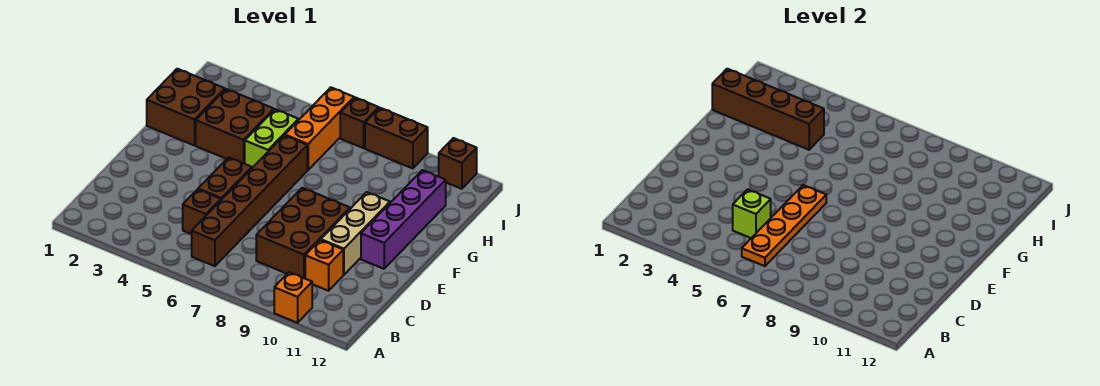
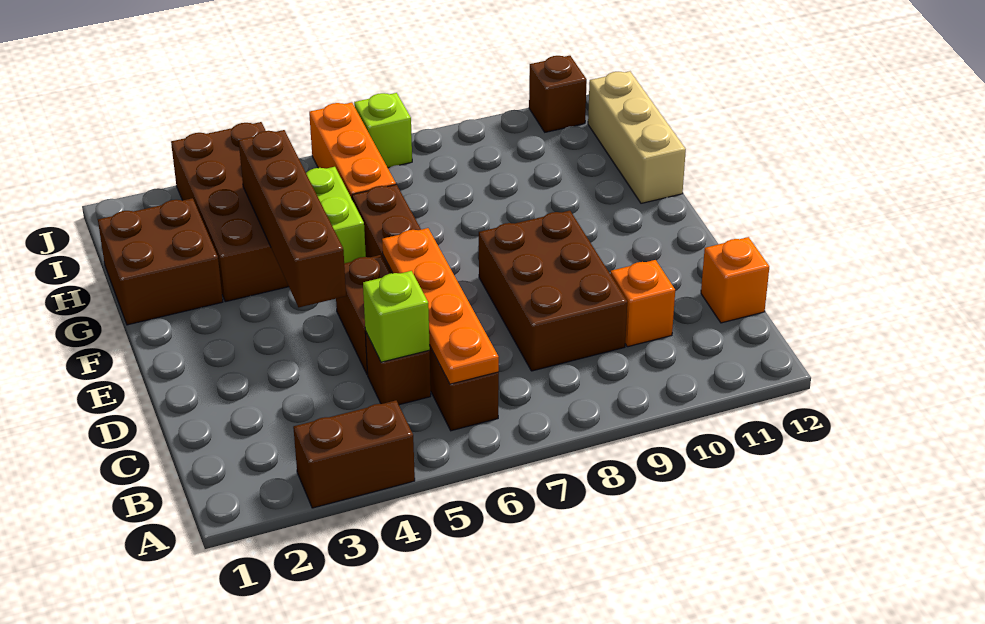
orange brick A10 level 1 -> orange brick C12 level 1
tan brick D10:F10 level 1 -> tan brick G12:I12 level 1
purple brick E11:H11 level 1 -> none
brown brick G3:H4 level 1 -> brown brick G3:J4 level 1
brown brick H1:H4 level 2 -> brown brick E4:H4 level 2
brown brick J7 level 1 -> lime brick J7 level 1
brown brick J8:J9 level 1 -> brown brick A3:A4 level 1

